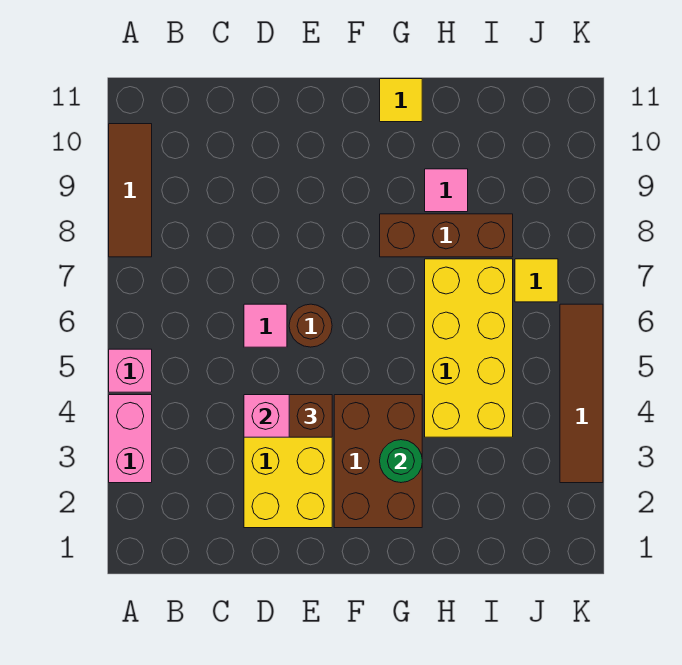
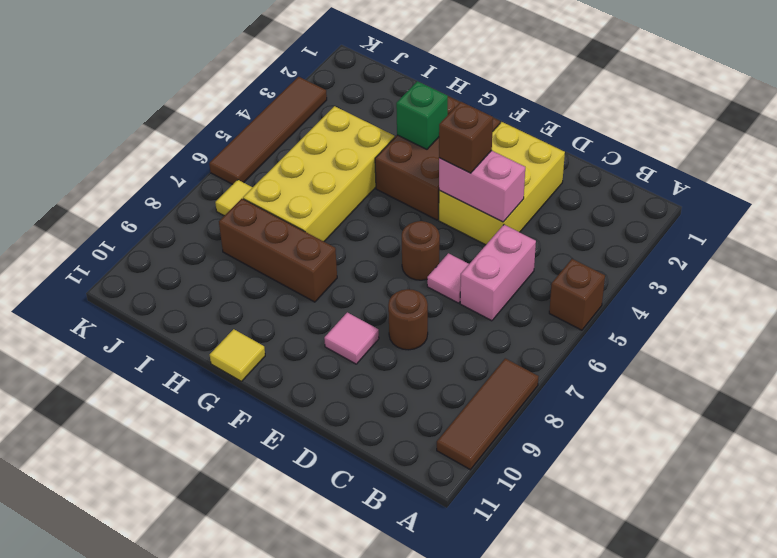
pink brick A3:A4 level 1 -> pink brick C5:C6 level 1
pink brick A5 level 1 -> brown brick A5 level 1
none -> brown round brick D8 level 1
green round brick G3 level 2 -> green brick G3 level 2
pink tile H9 level 1 -> pink tile E9 level 1

